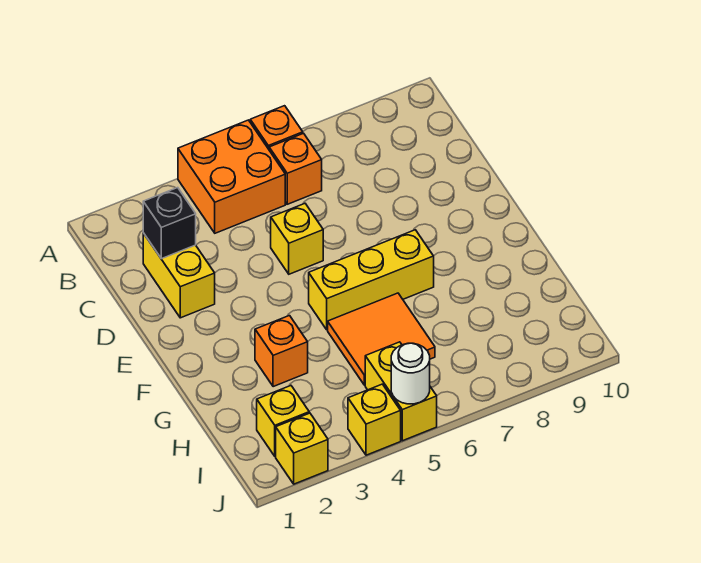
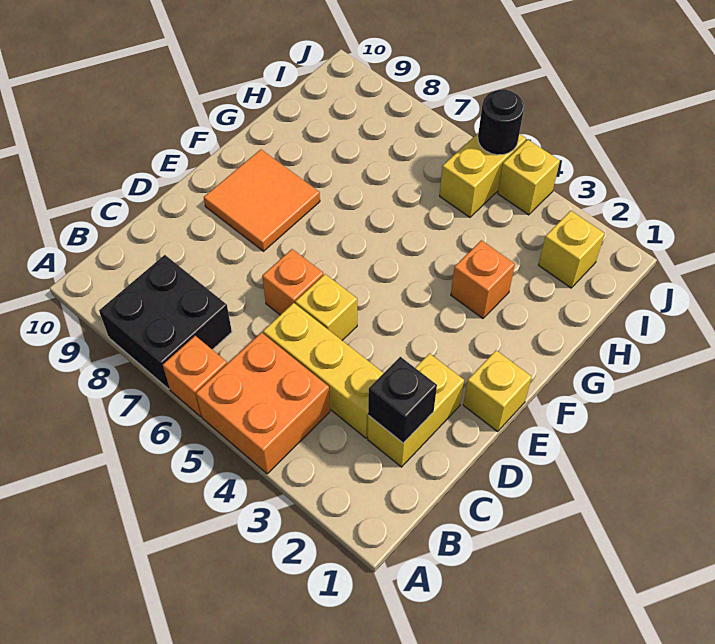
none -> black brick A7:B8 level 1
orange brick B6 level 1 -> orange brick D6 level 1
yellow brick F5:F7 level 1 -> yellow brick C3:C5 level 1
orange tile G5:H6 level 1 -> orange tile E8:F9 level 1
yellow brick J2 level 1 -> yellow brick E1 level 1
white round brick J5 level 2 -> black round brick J5 level 2

